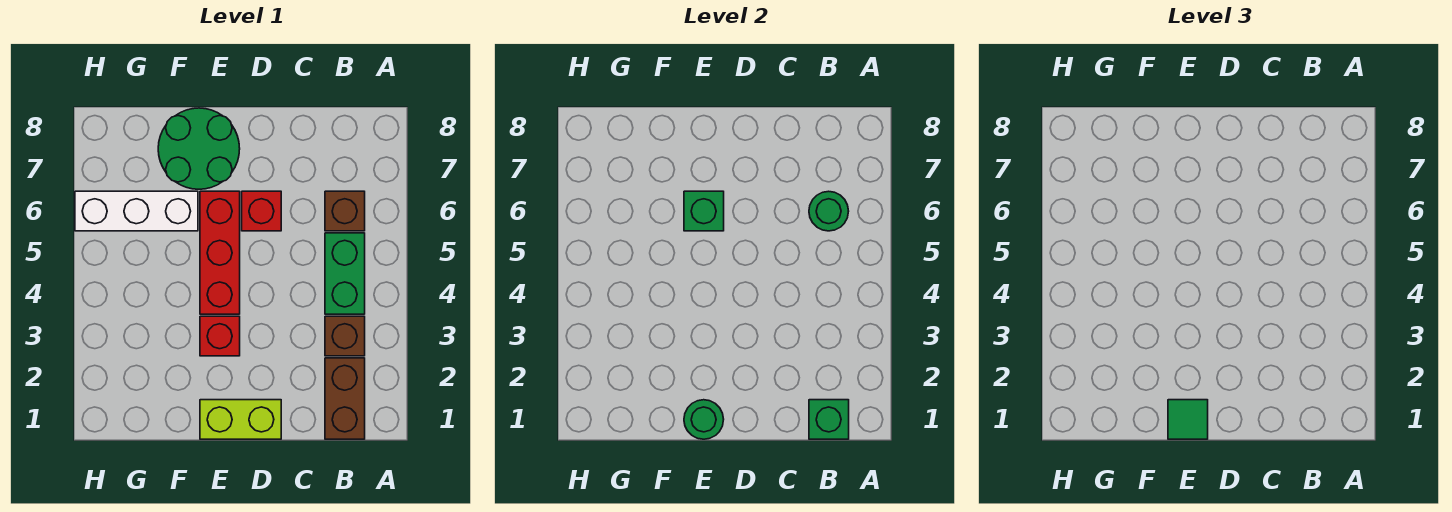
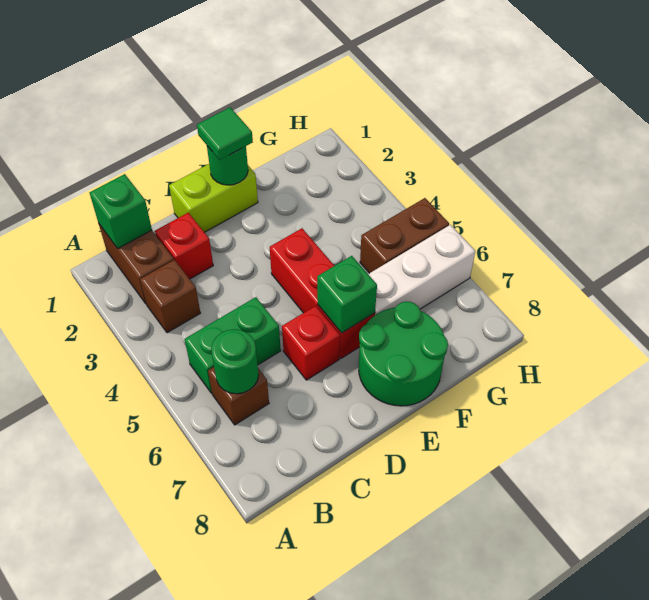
green brick B4:B5 level 1 -> green brick B5:C5 level 1
red brick E3 level 1 -> red brick C2 level 1
none -> brown brick G5:H5 level 1

